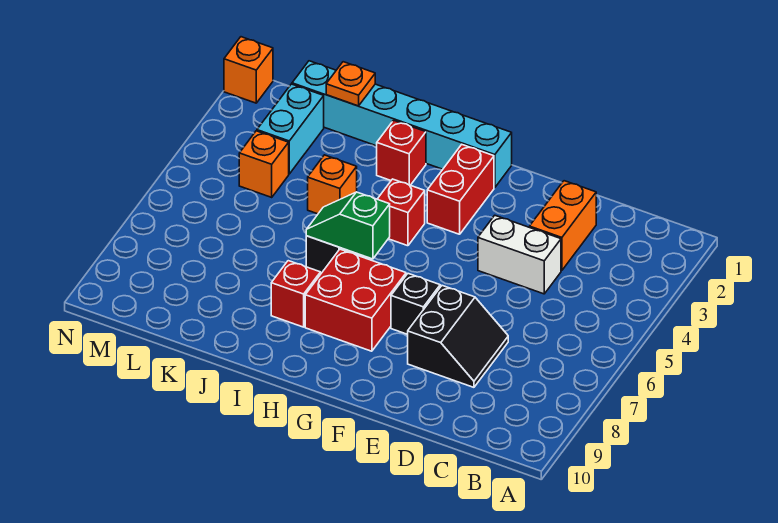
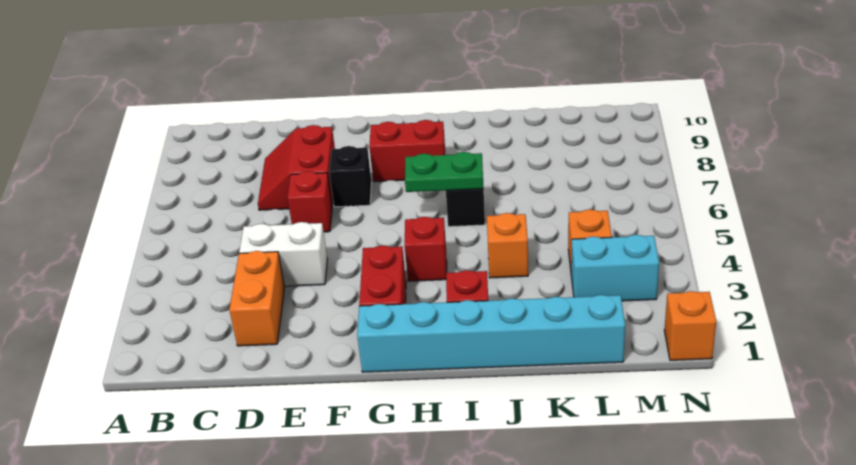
black slope D7:E8 level 1 top E -> red slope D7:E8 level 1 top E
red brick G7:H8 level 1 -> red brick G8:H8 level 1
green slope H6:I6 level 2 top H -> green plate H6:I6 level 2
red brick I8 level 1 -> red brick E6 level 1
orange plate K1 level 2 -> none
cyan brick L2:L3 level 1 -> cyan brick L3:M3 level 1

